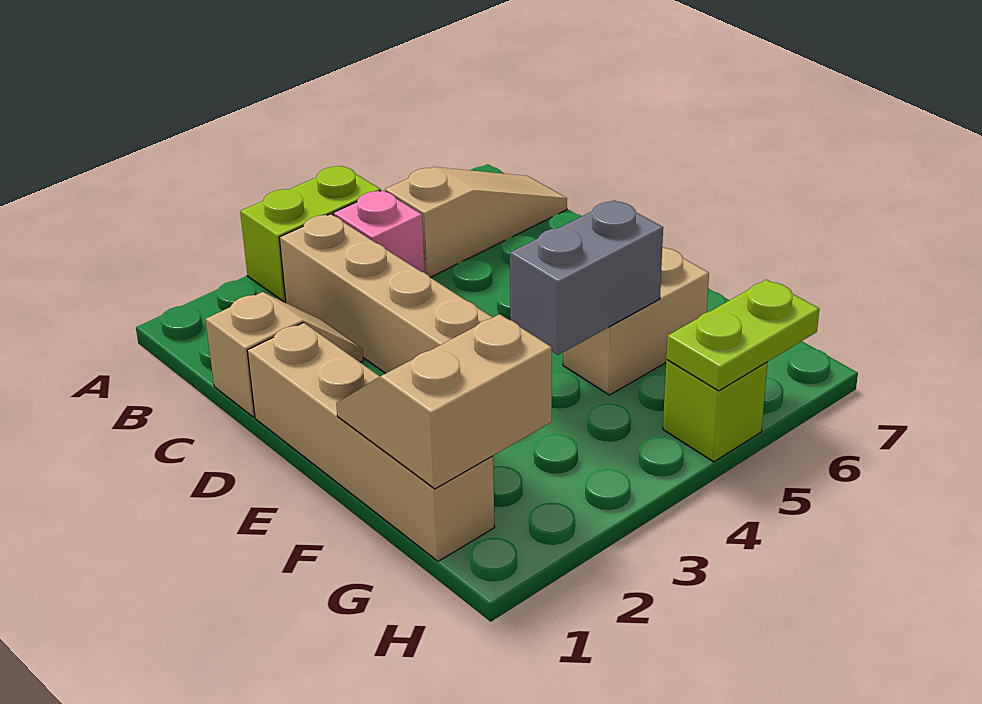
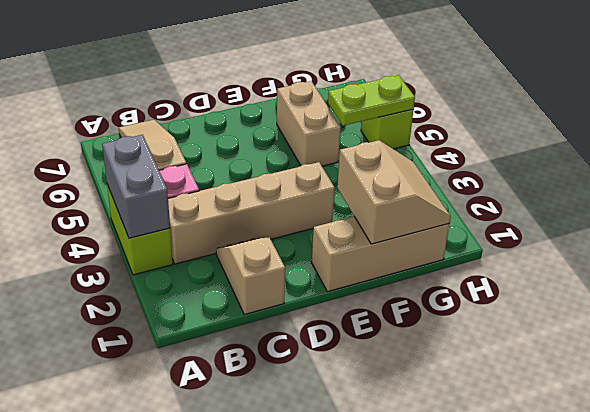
tan brick D1:G1 level 1 -> tan brick E1:G1 level 1
tan slope F1:G2 level 2 top G -> tan slope F1:G2 level 2 top F
grey brick F4:F5 level 2 -> grey brick A3:A4 level 2
lime plate H5:H6 level 2 -> lime plate G5:H5 level 2

